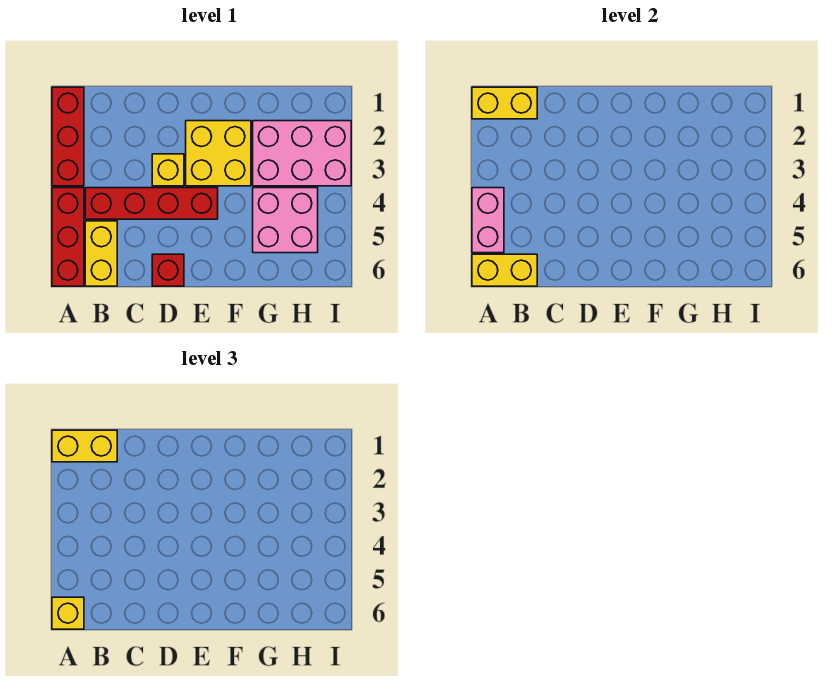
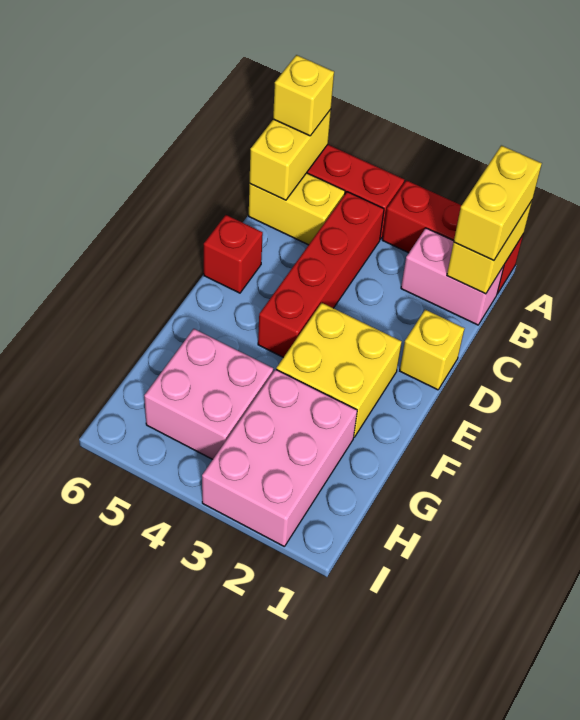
pink brick A4:A5 level 2 -> pink brick B1:B2 level 1
yellow brick D3 level 1 -> yellow brick D1 level 1

